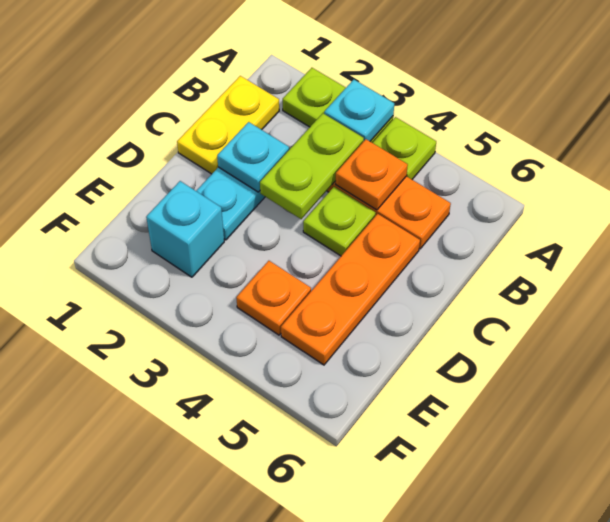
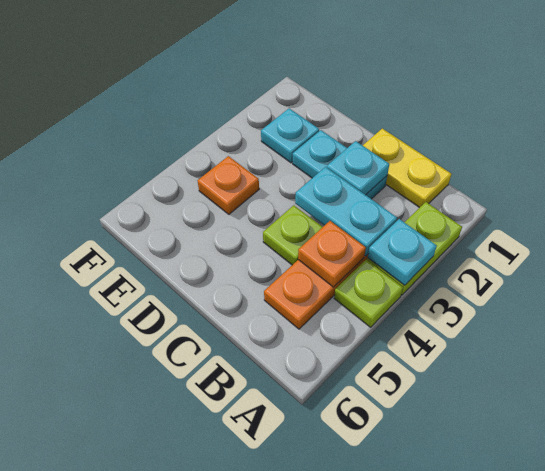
lime plate B3:C3 level 2 -> cyan plate B3:C3 level 2
orange plate C5:E5 level 1 -> none
cyan brick E2 level 1 -> cyan plate E2 level 1

